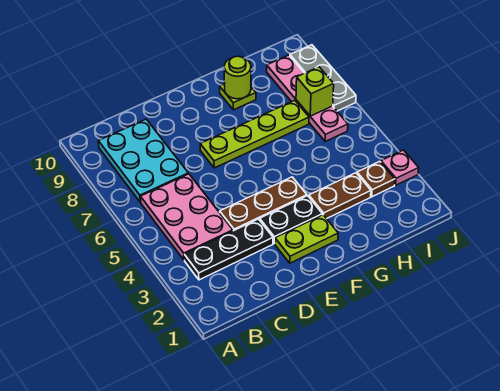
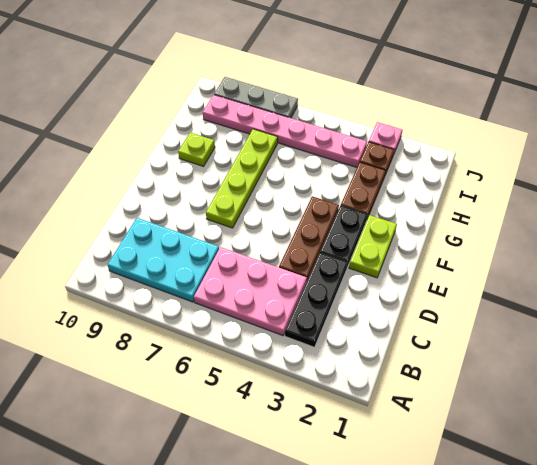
lime round brick G9 level 2 -> none
pink plate I6:I9 level 1 -> pink plate I4:I9 level 1
lime brick I7 level 2 -> none

